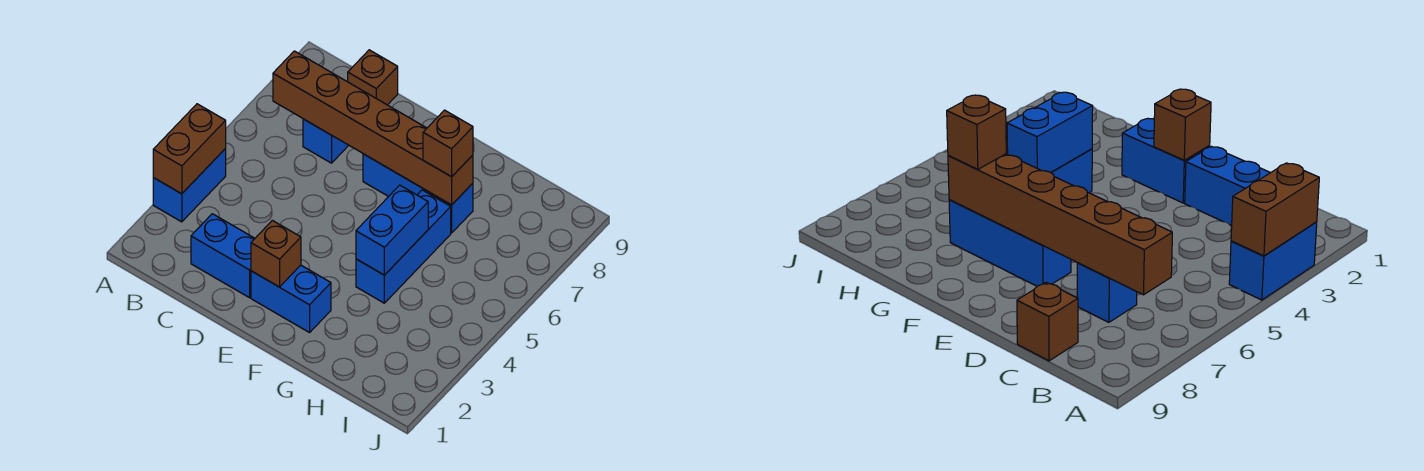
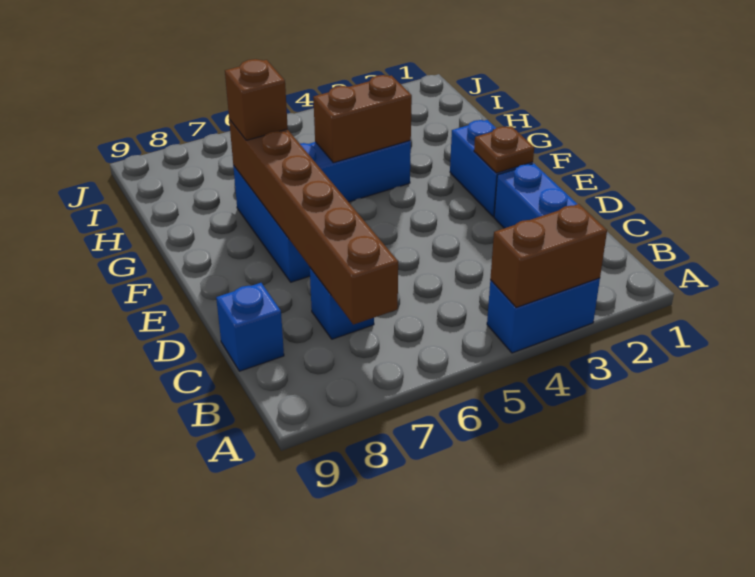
brown brick C9 level 1 -> blue brick C9 level 1
brown brick E2 level 2 -> brown plate E2 level 2
blue brick G4:G5 level 2 -> brown brick G4:G5 level 2

